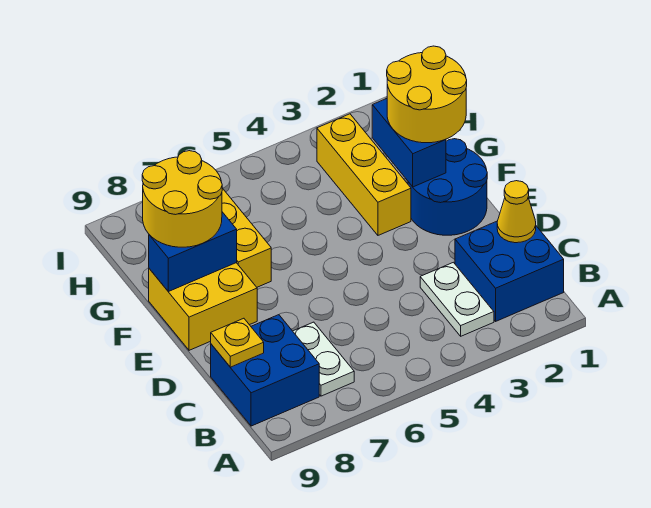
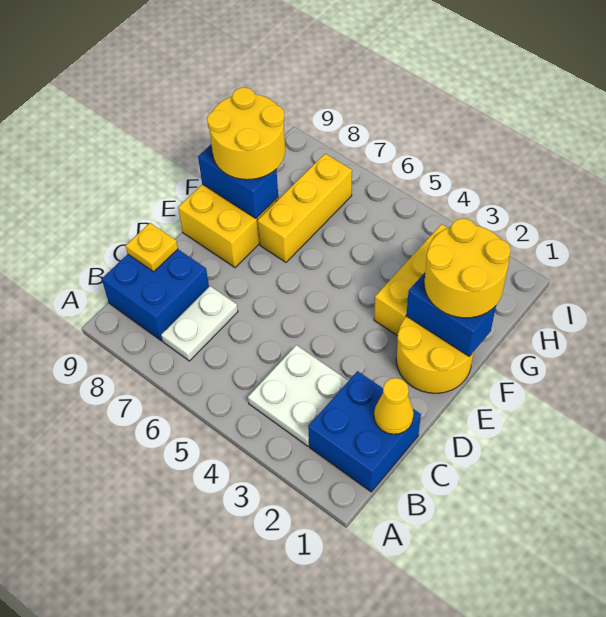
white plate B3:C3 level 1 -> white plate B3:C4 level 1
blue round brick E1:F2 level 1 -> yellow round brick E1:F2 level 1
blue brick F2:G2 level 2 -> blue brick F1:F2 level 2

